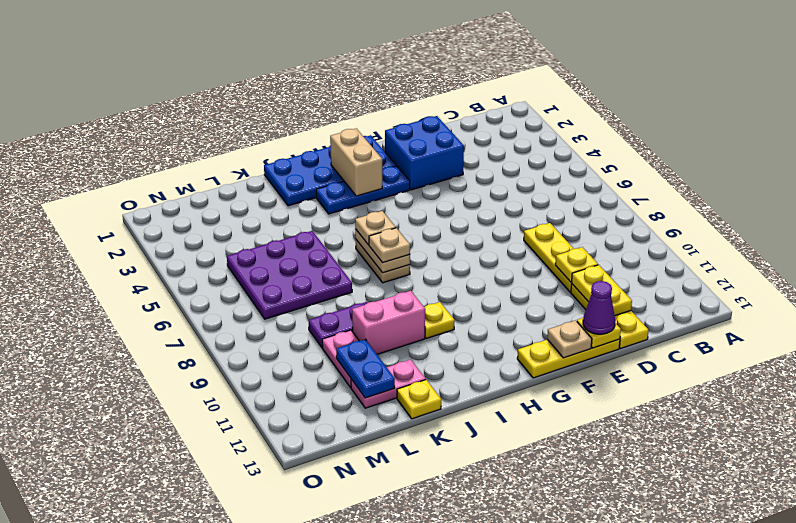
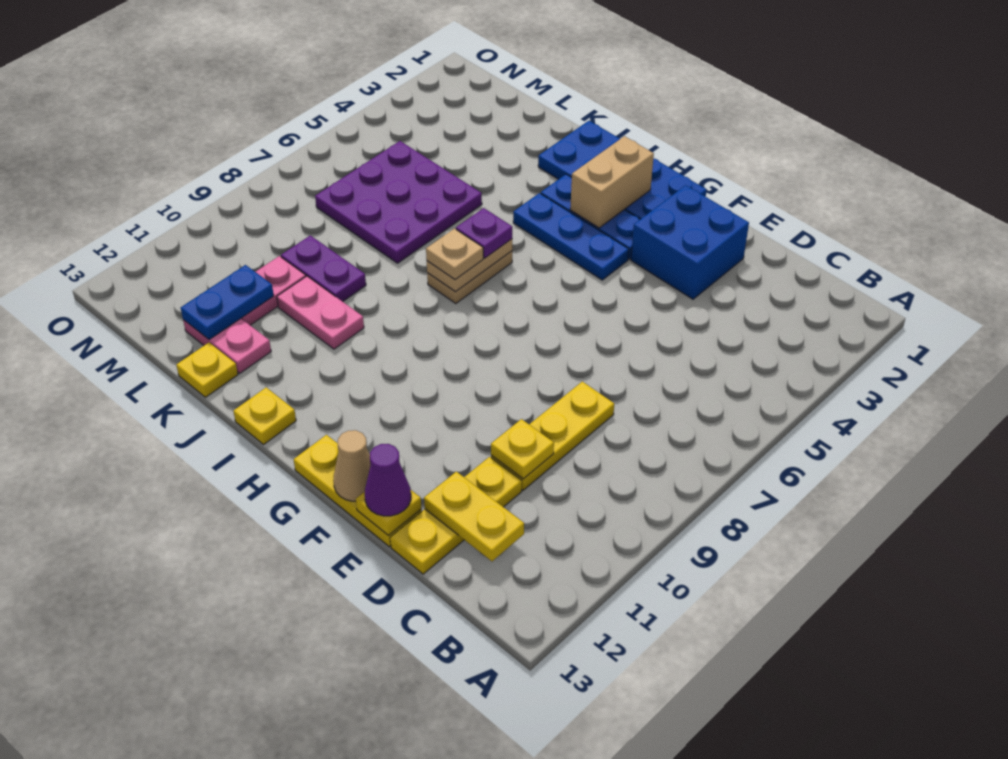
yellow plate D11:D12 level 2 -> yellow plate C12:D12 level 2
tan plate F13 level 2 -> tan cone F13 level 2
none -> blue plate G4:I4 level 1
tan plate I6 level 3 -> purple plate I6 level 3
yellow plate I10 level 1 -> yellow plate I13 level 1
pink brick J10:K10 level 1 -> pink plate J10:K10 level 1

